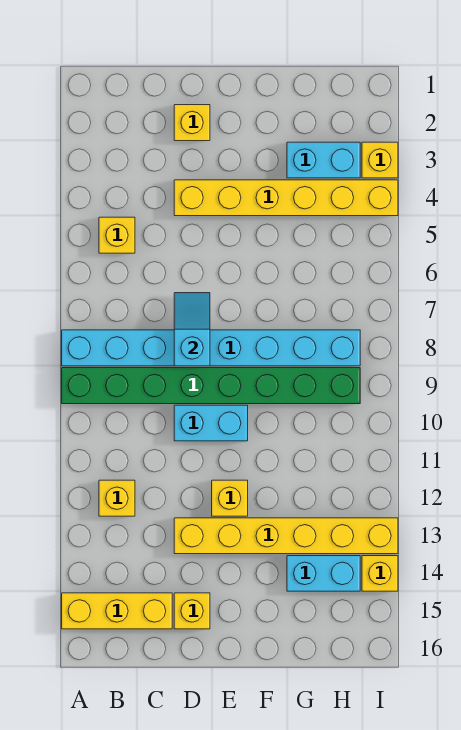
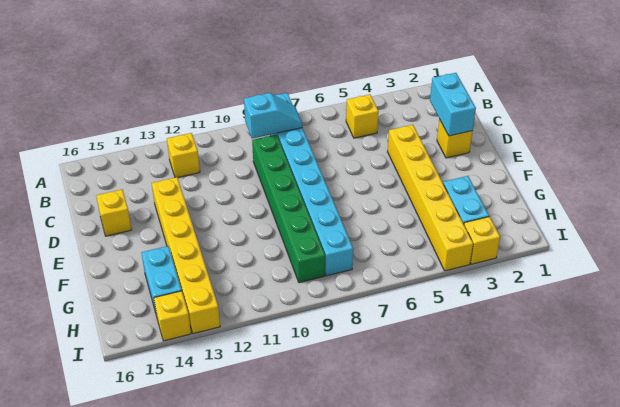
green brick A9:H9 level 1 -> green brick C9:H9 level 1
yellow brick A15:C15 level 1 -> none
cyan slope D7:D8 level 2 top 8 -> cyan slope B8:B9 level 2 top 9
cyan brick D10:E10 level 1 -> cyan brick C2:D2 level 2
yellow brick E12 level 1 -> none

